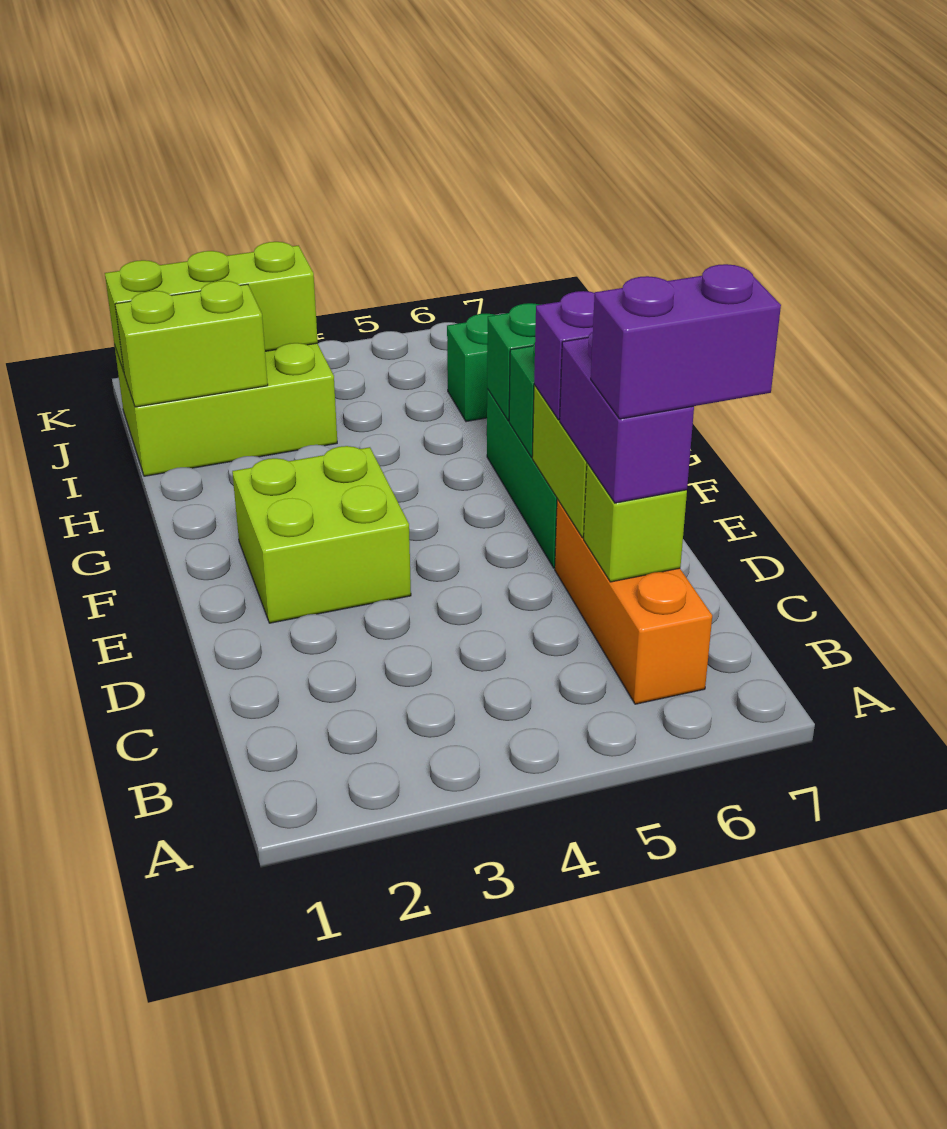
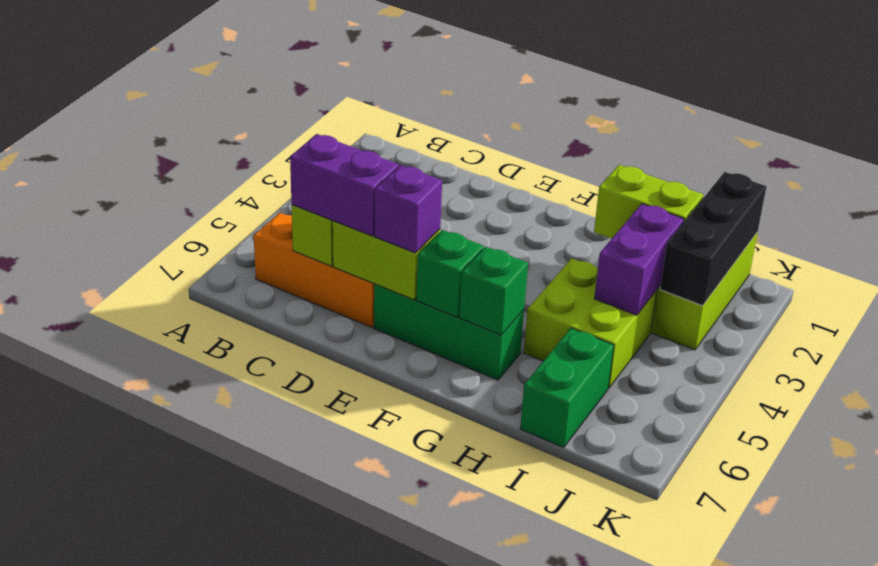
purple brick C6:C7 level 4 -> purple brick I3:I4 level 2
lime brick E2:F3 level 1 -> lime brick H4:I5 level 1
lime brick I1:I2 level 2 -> lime brick H2:I2 level 2
lime brick J1:J3 level 2 -> black brick J1:J3 level 2

